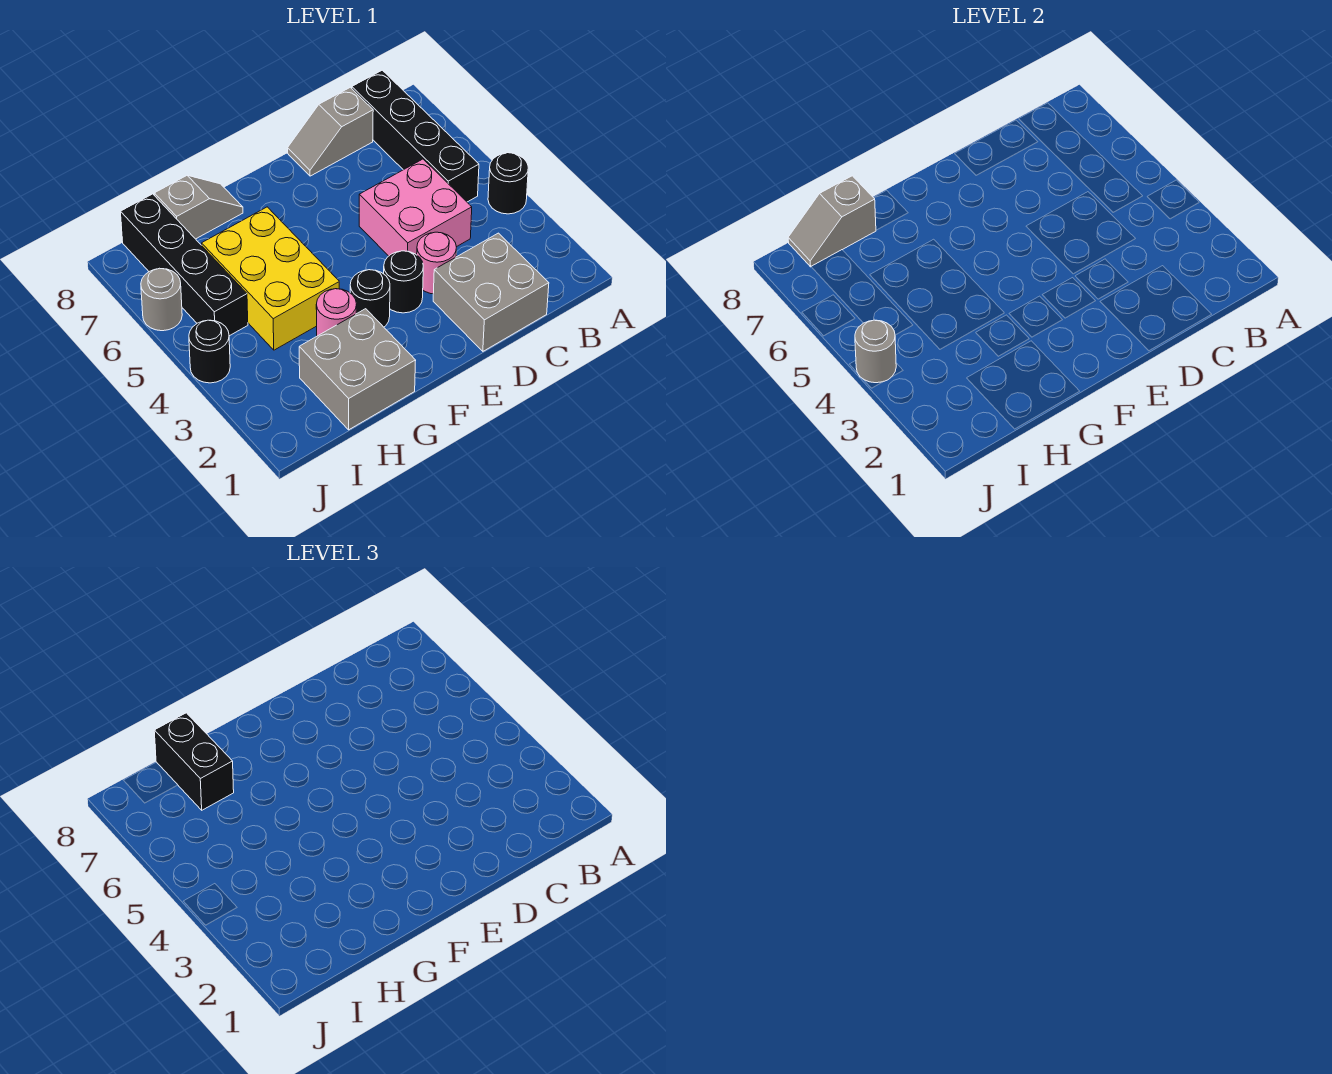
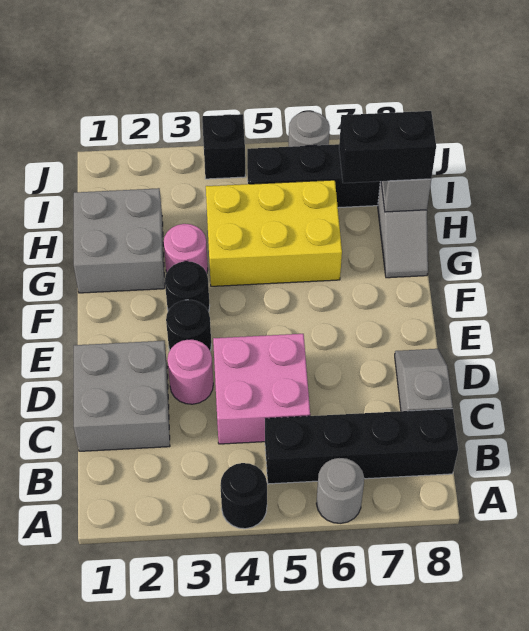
black round brick J4 level 1 -> black brick J4 level 1
grey round brick J4 level 2 -> grey round brick A6 level 1

